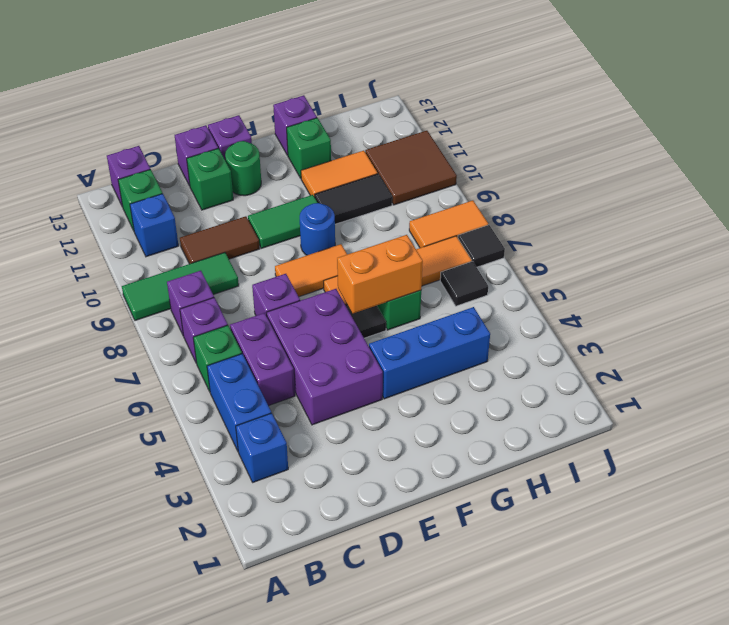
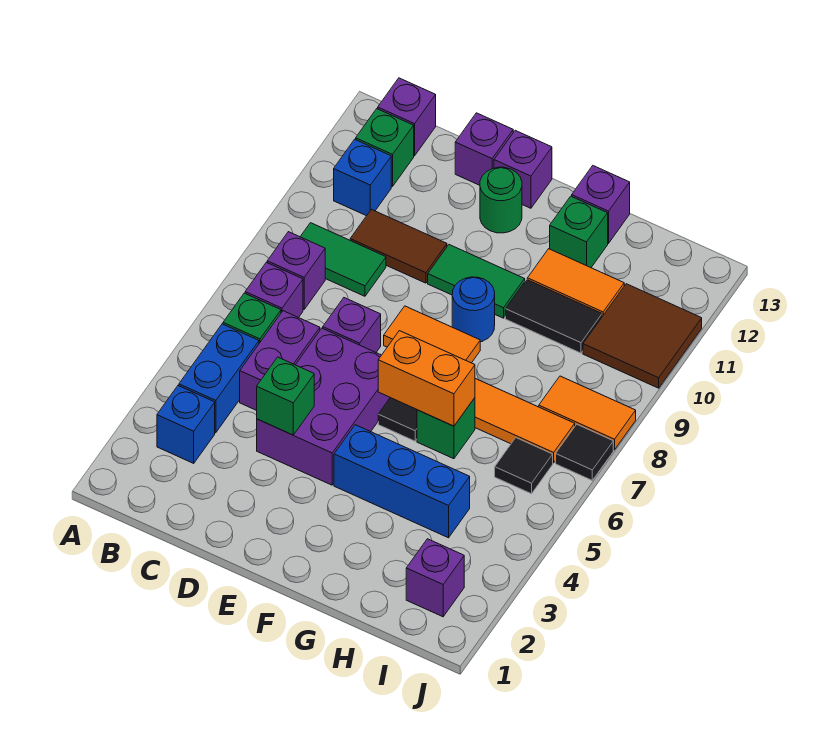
green tile A9:C9 level 1 -> green tile B9:C9 level 1
green brick D12 level 1 -> green brick D4 level 2
none -> purple brick I2 level 1

